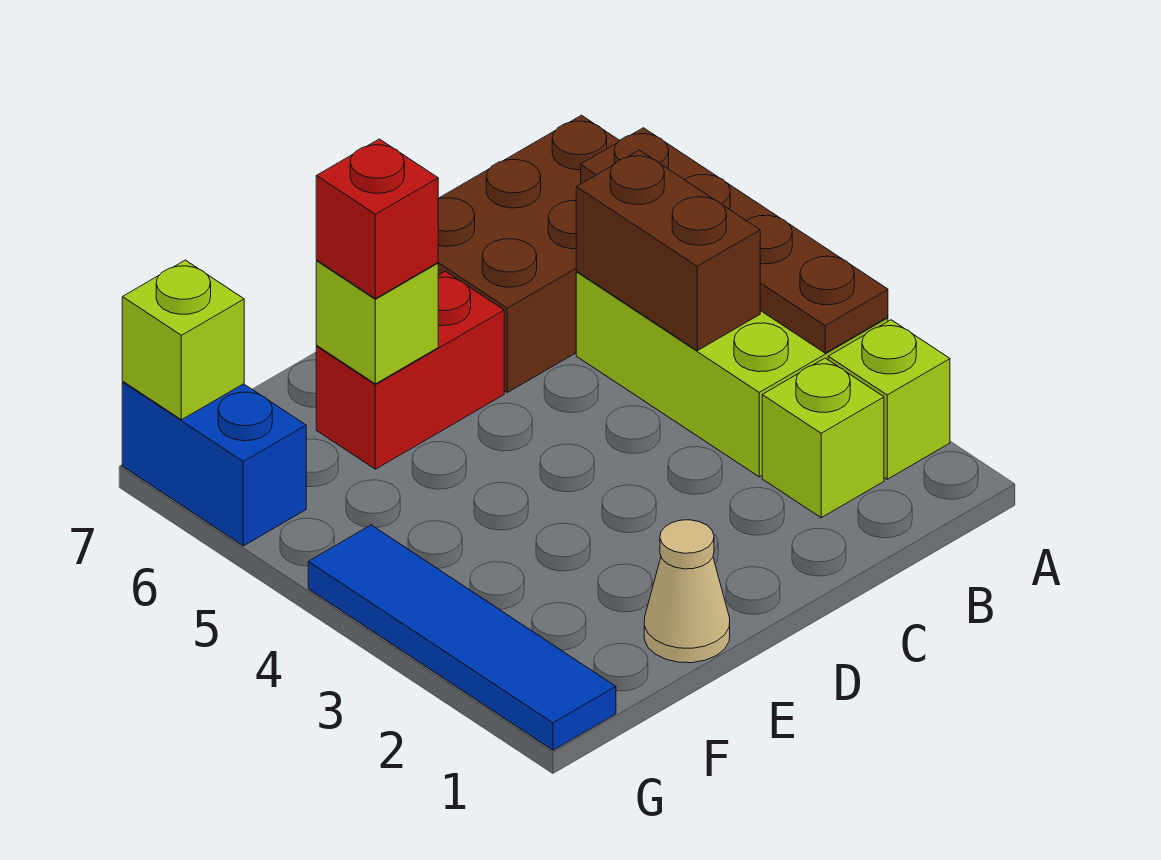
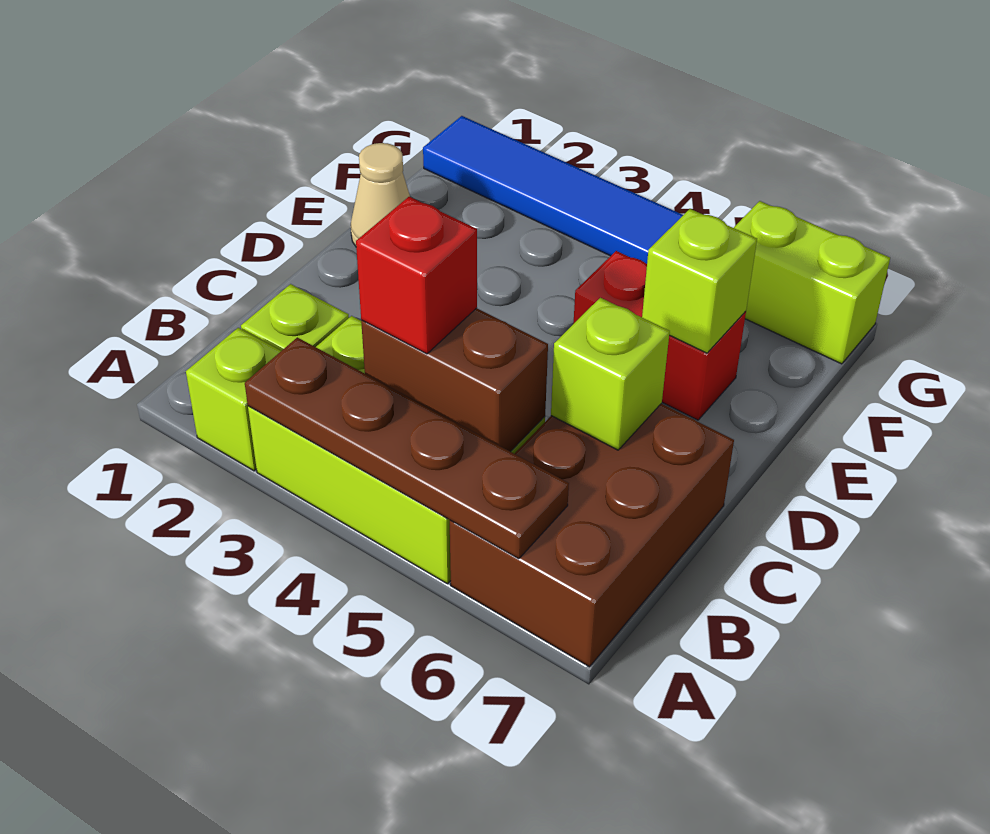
red brick D6:E6 level 1 -> red brick E5:E6 level 1
red brick E6 level 3 -> red brick B4 level 3
blue brick G6:G7 level 1 -> lime brick G6:G7 level 1
lime brick G7 level 2 -> lime brick C6 level 2

